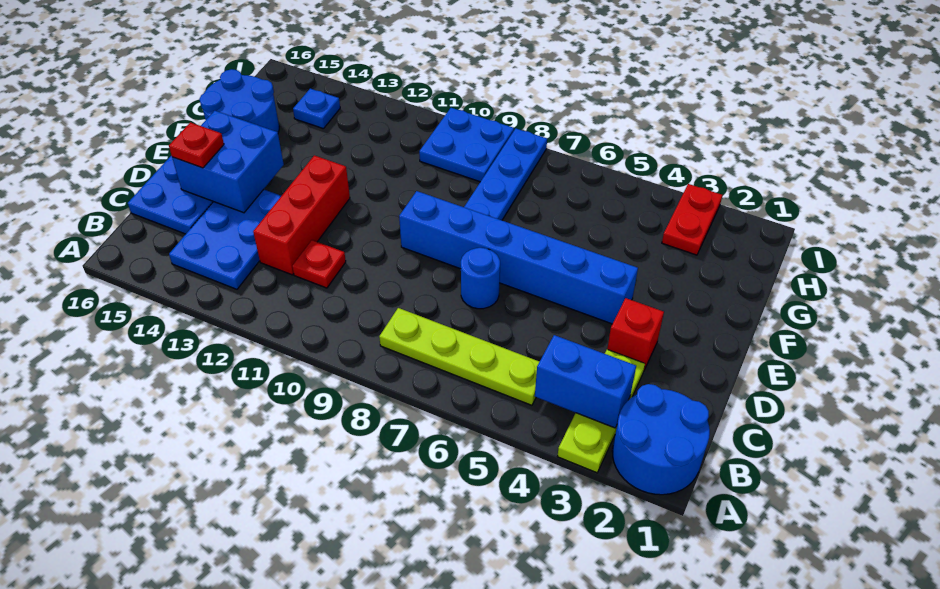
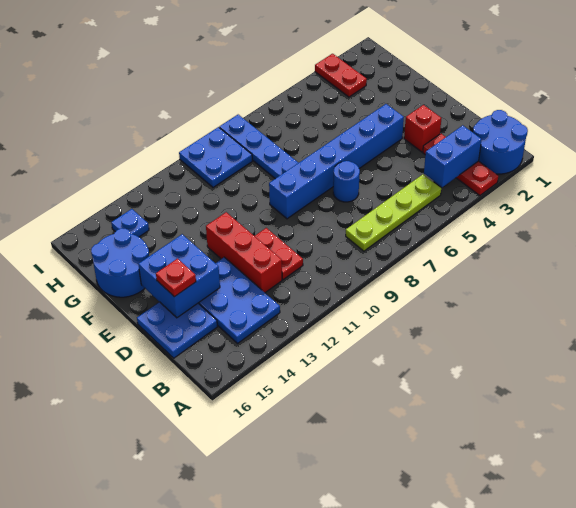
lime plate A3:C3 level 1 -> red plate A3:C3 level 1
red plate C11 level 1 -> red plate C11:D11 level 1

